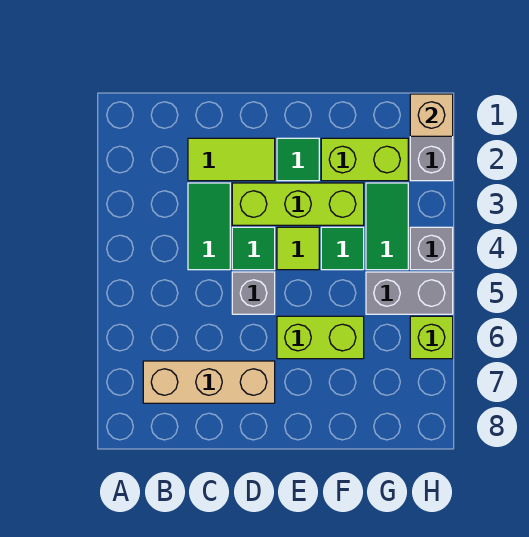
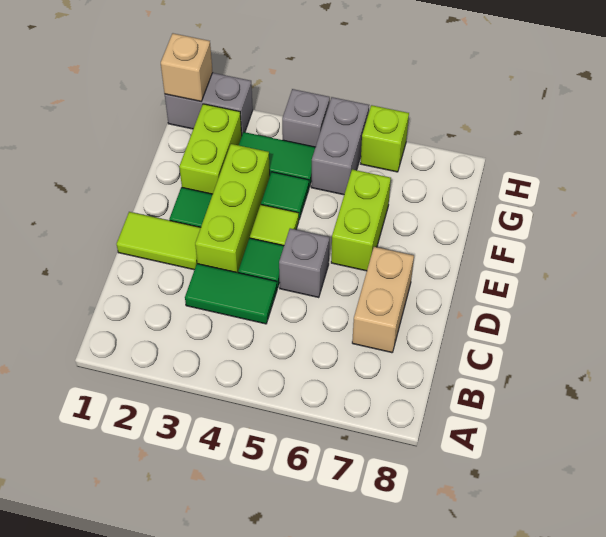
tan brick B7:D7 level 1 -> tan brick C7:D7 level 1
lime tile C2:D2 level 1 -> lime tile D1:D2 level 1

